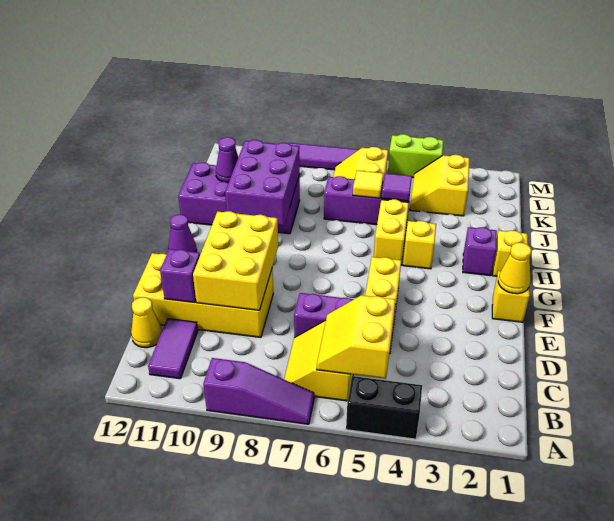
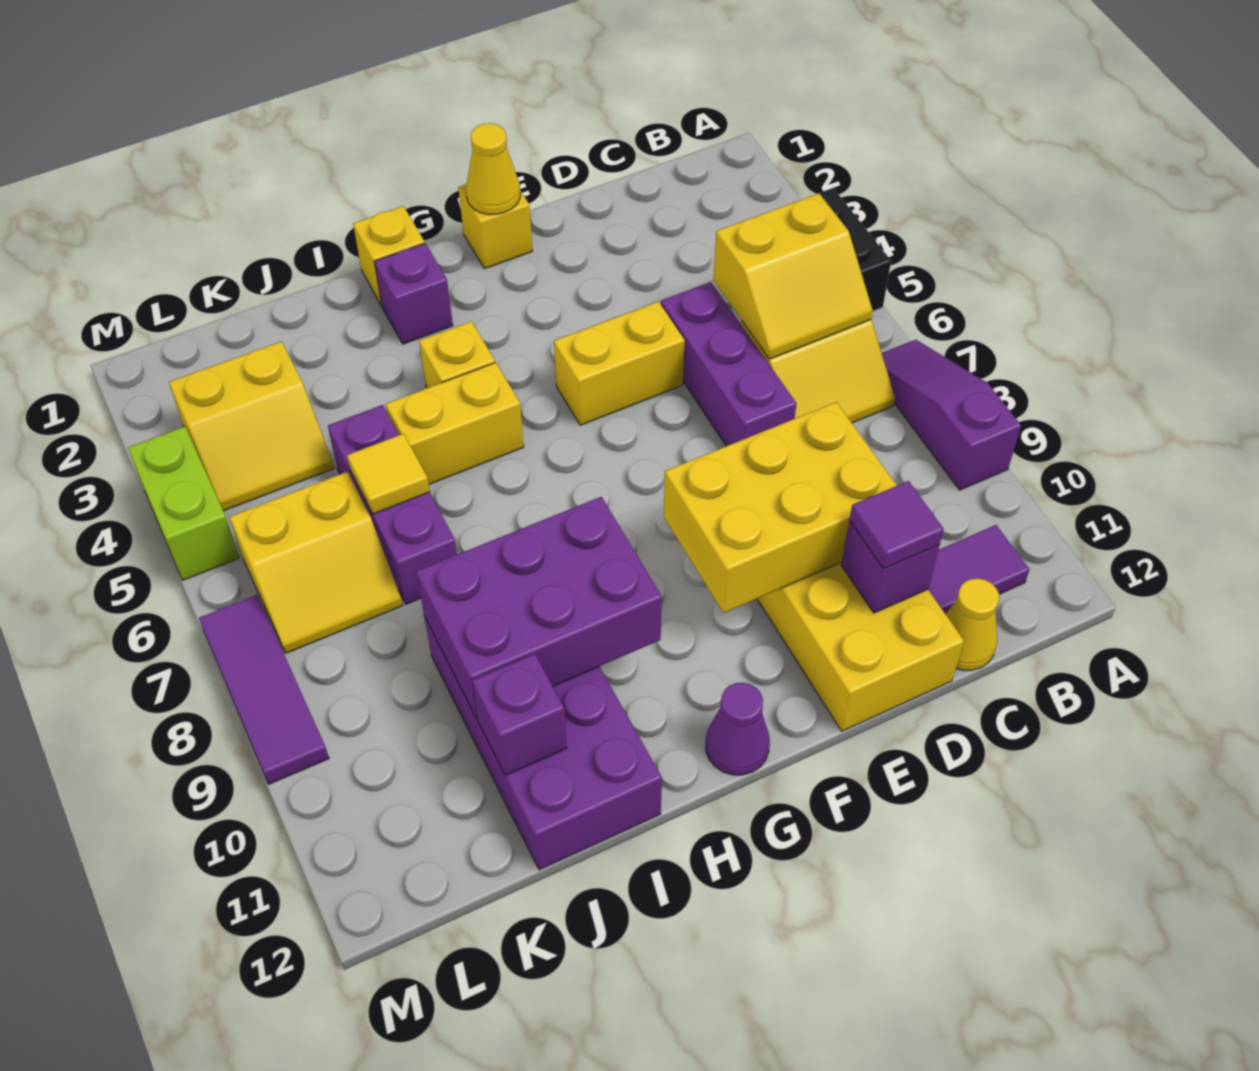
purple tile J5 level 2 -> purple tile D11 level 3
purple cone J11 level 2 -> purple brick J11 level 2

